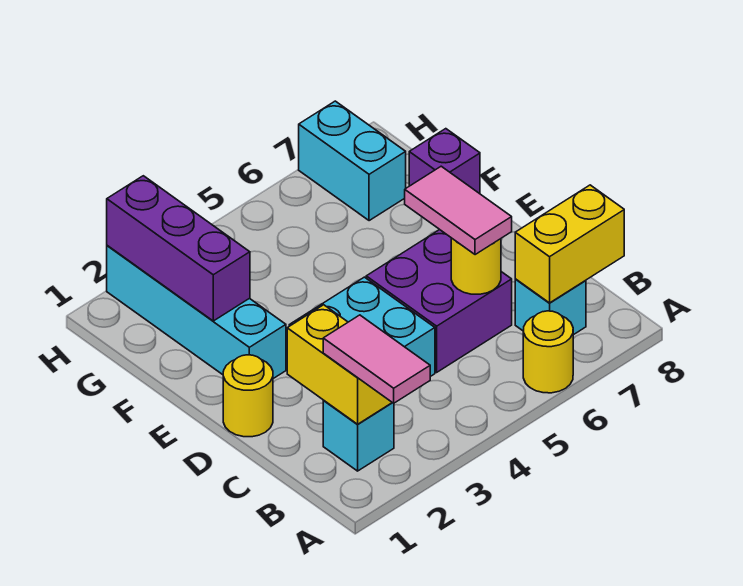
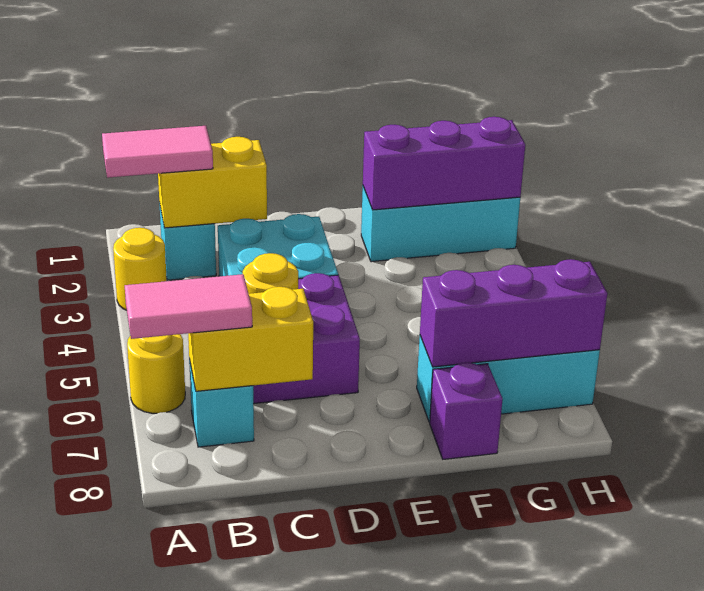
yellow brick B7:B8 level 2 -> yellow brick B7:C7 level 2
pink tile C6:D6 level 3 -> pink tile A7:B7 level 3
yellow round brick D1 level 1 -> yellow round brick A3 level 1
cyan brick E2:H2 level 1 -> cyan brick F2:H2 level 1
none -> purple brick F7:H7 level 2
cyan brick G7:H7 level 1 -> cyan brick F7:H7 level 1

